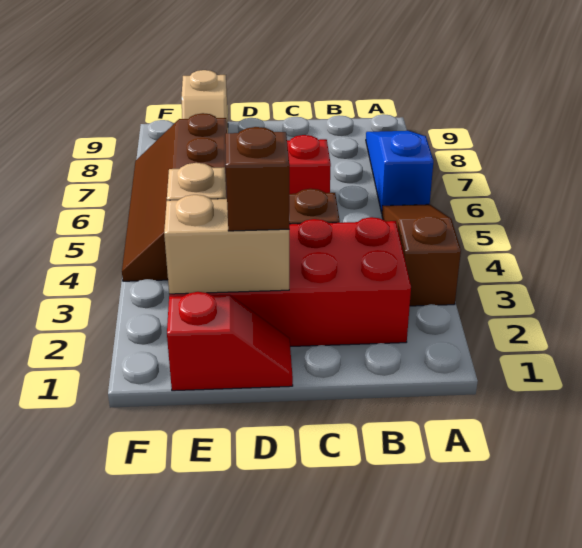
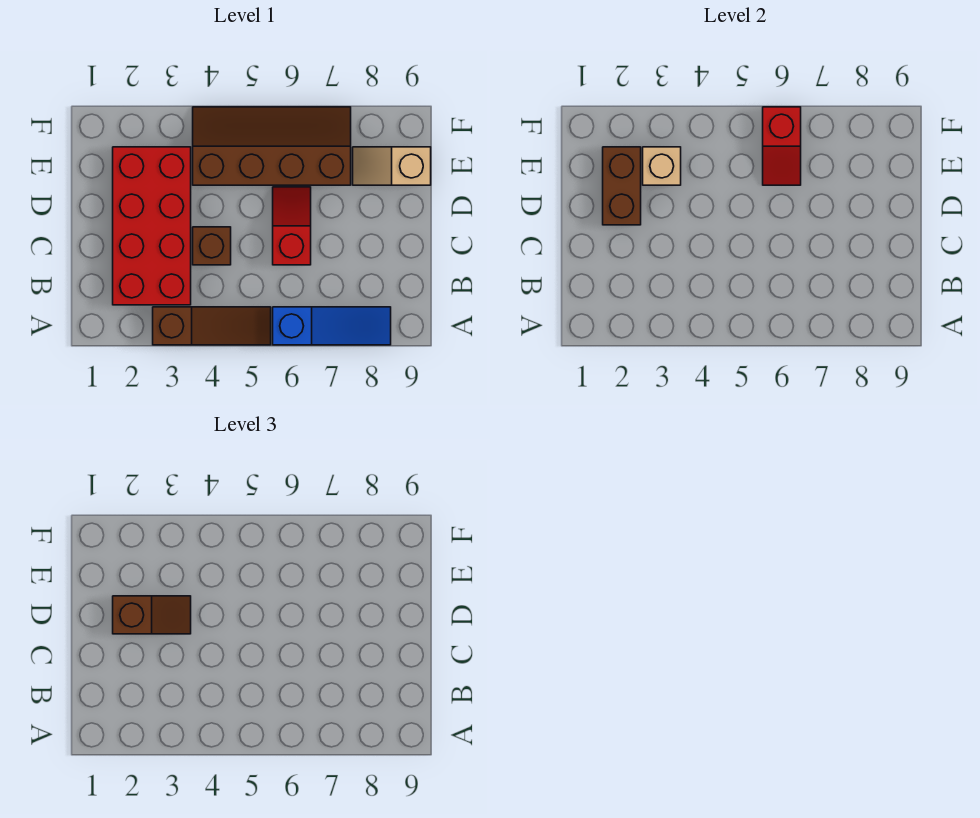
red slope D1:E1 level 1 top E -> red slope E6:F6 level 2 top F
tan brick D2:E2 level 2 -> brown brick D2:E2 level 2

